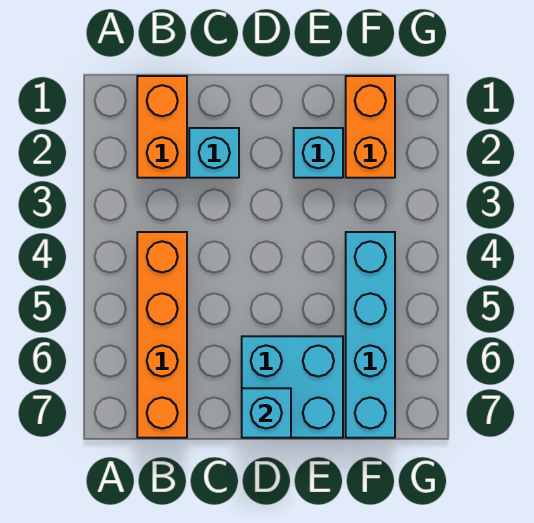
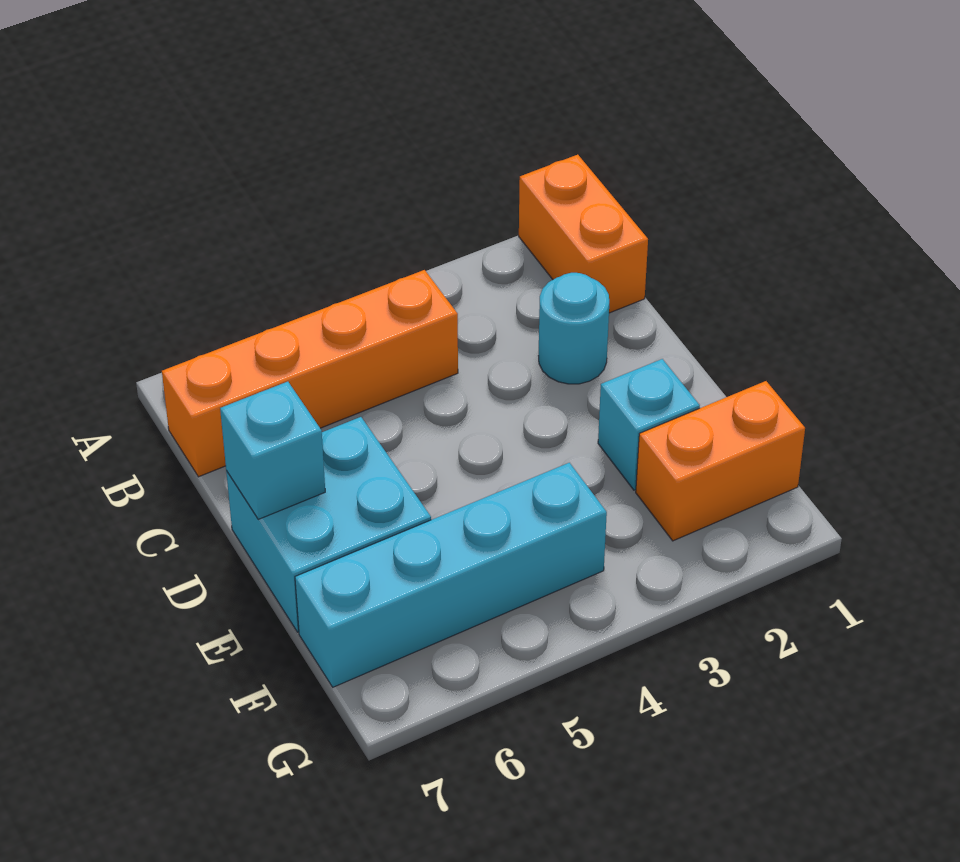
orange brick B1:B2 level 1 -> orange brick A1:B1 level 1
cyan brick C2 level 1 -> cyan round brick C2 level 1

